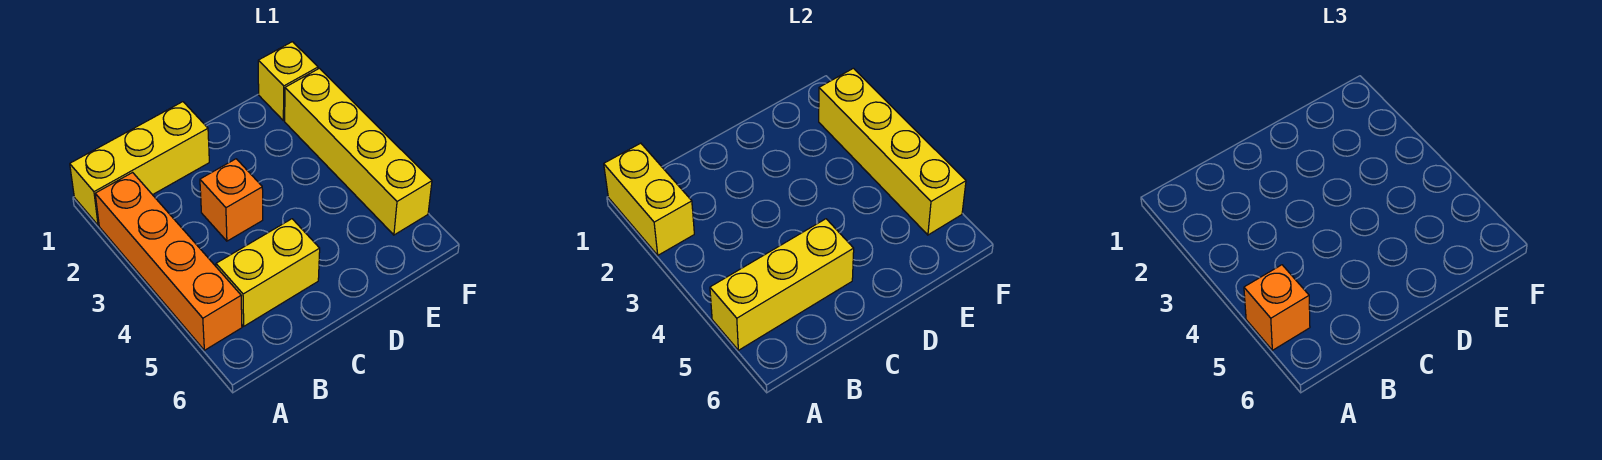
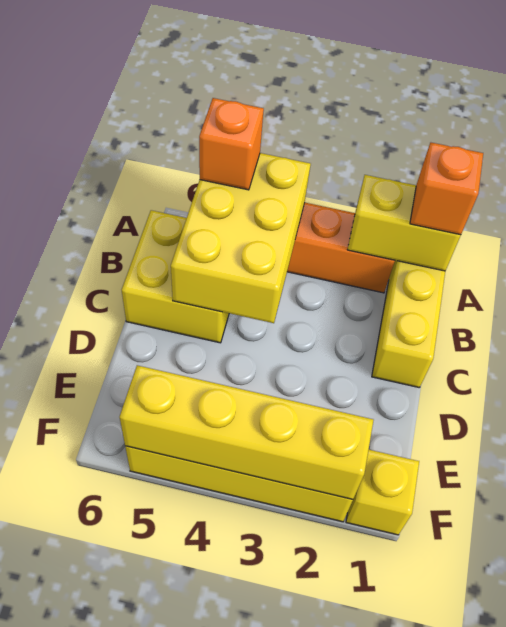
yellow brick A5:C5 level 2 -> yellow brick A4:C5 level 2
yellow brick B5:C5 level 1 -> yellow brick B5:C6 level 1
orange brick C3 level 1 -> orange brick A1 level 3

